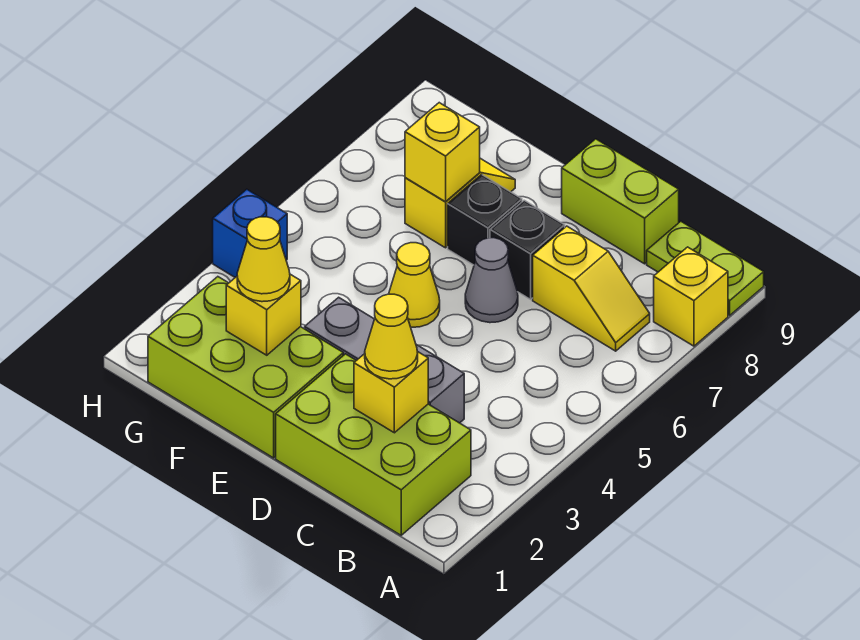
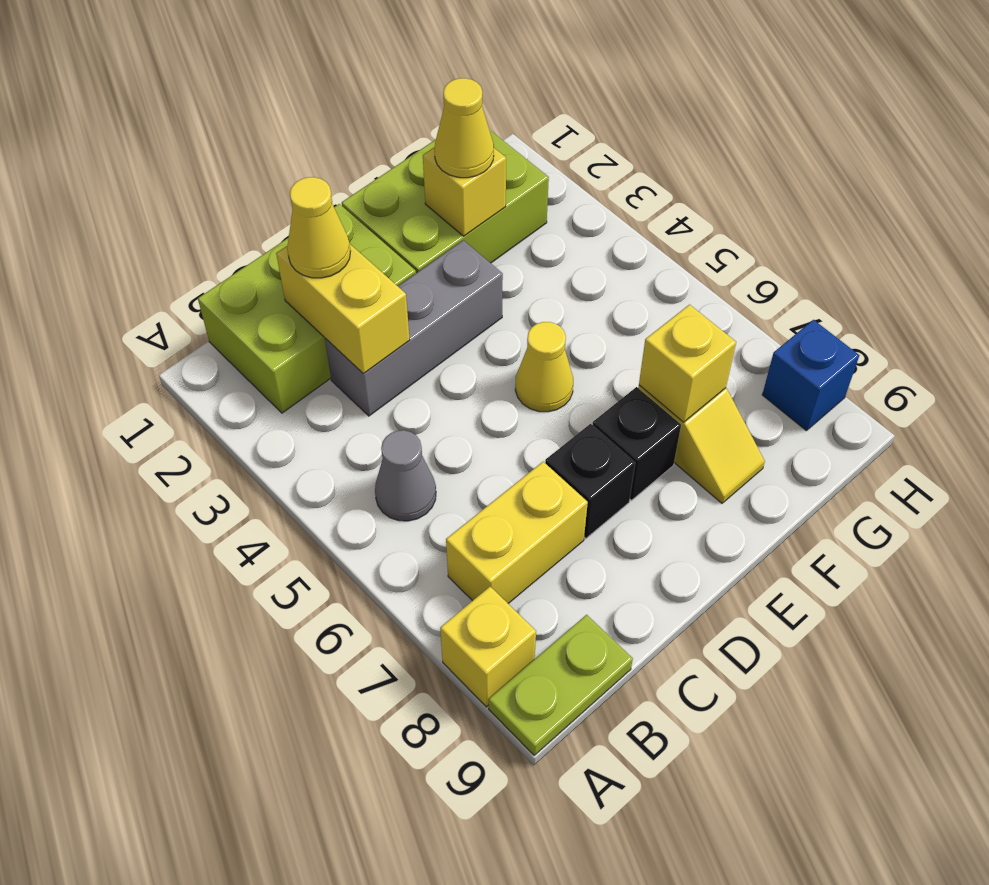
yellow slope B7:C7 level 1 top C -> yellow brick B7:C7 level 1
yellow brick C2 level 2 -> yellow brick C2:C3 level 2
lime brick C9:D9 level 1 -> none
grey cone D6 level 1 -> grey cone B5 level 1
blue brick H4 level 1 -> blue brick H8 level 1

